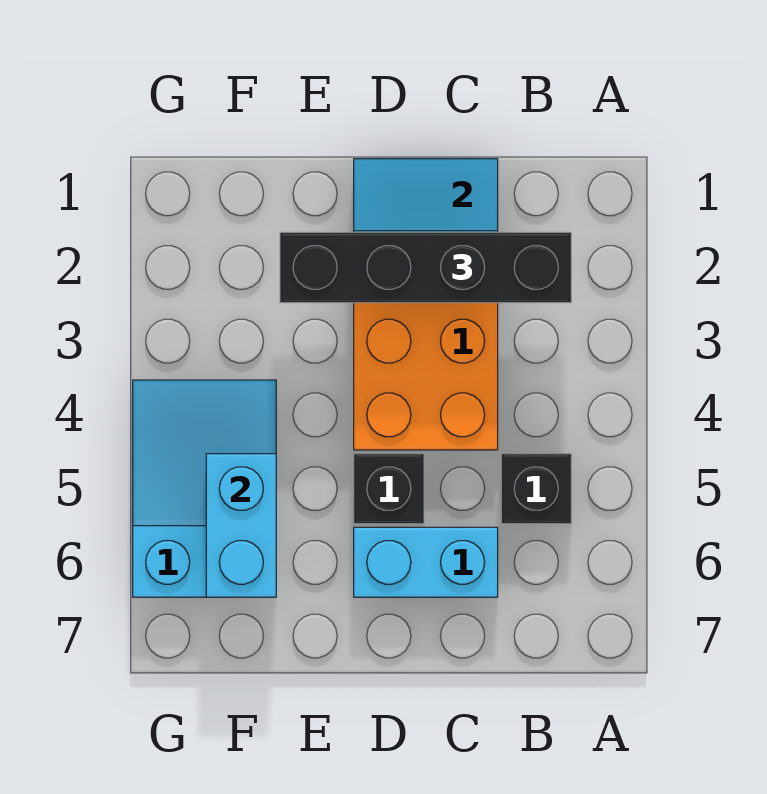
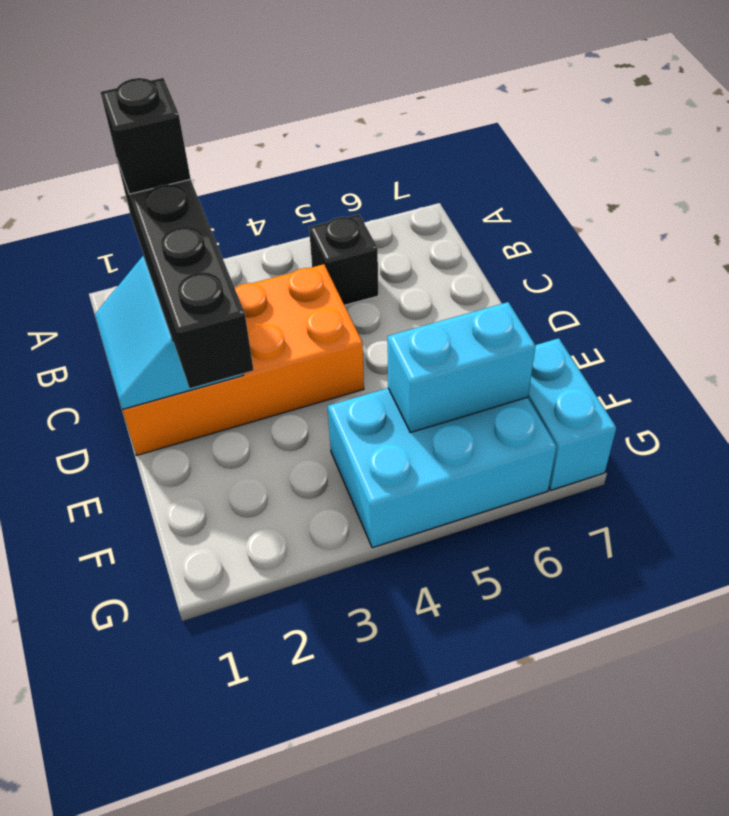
cyan brick C6:D6 level 1 -> cyan brick F7:G7 level 1
black brick D5 level 1 -> black brick B2 level 4
cyan slope F4:G6 level 1 top 6 -> cyan brick F4:G6 level 1

